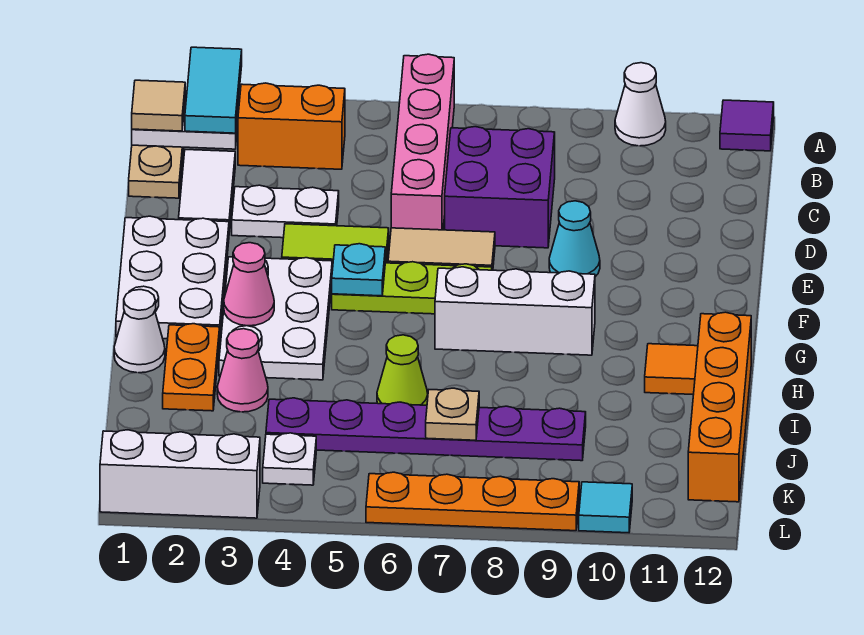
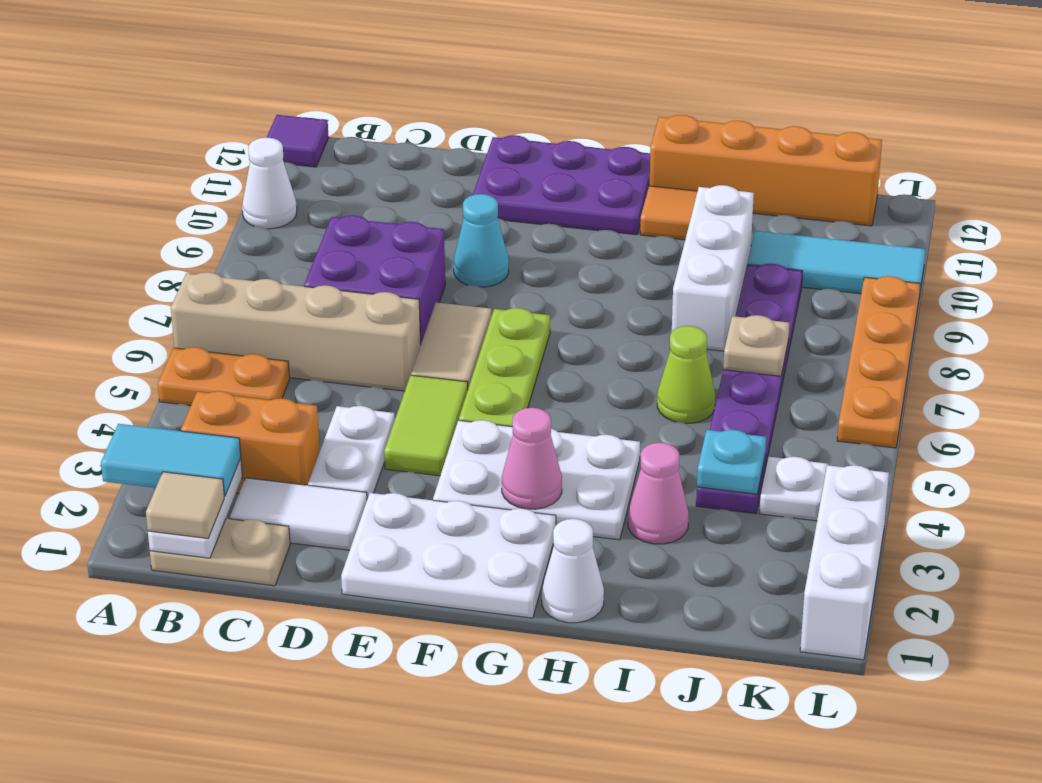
pink brick A6:D6 level 1 -> tan brick A6:D6 level 1
orange brick B3:B4 level 1 -> orange brick B3:C3 level 1
none -> purple plate E11:G12 level 1
cyan plate F5 level 2 -> cyan plate J4 level 2
white brick G7:G9 level 1 -> white brick I8:I10 level 1
orange plate H2:I2 level 1 -> orange plate A5:B5 level 1
cyan tile L10 level 1 -> cyan tile J10:L10 level 1

